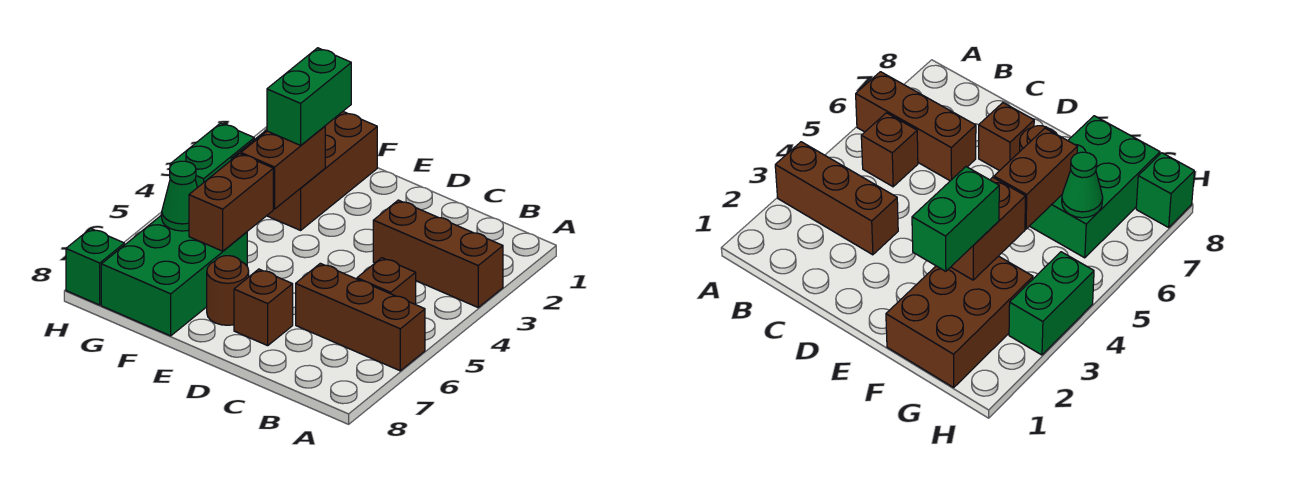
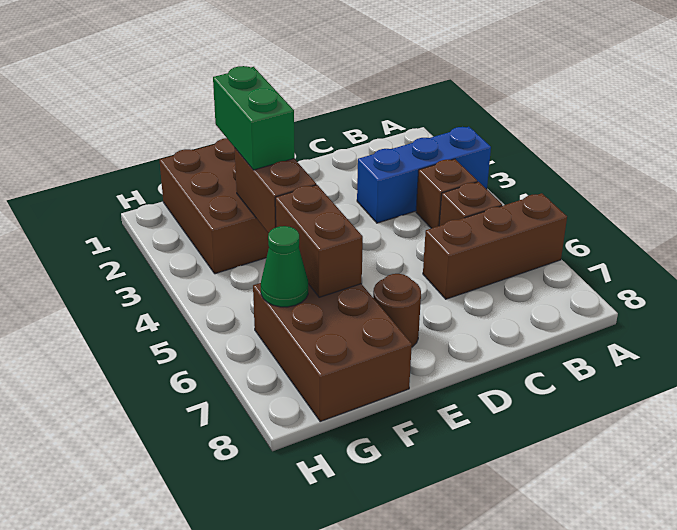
brown brick A3:C3 level 1 -> blue brick A3:C3 level 1
brown brick D7 level 1 -> brown brick B4 level 1
green brick F6:G8 level 1 -> brown brick F6:G8 level 1
green brick H3:H4 level 1 -> none
green brick H8 level 1 -> none

